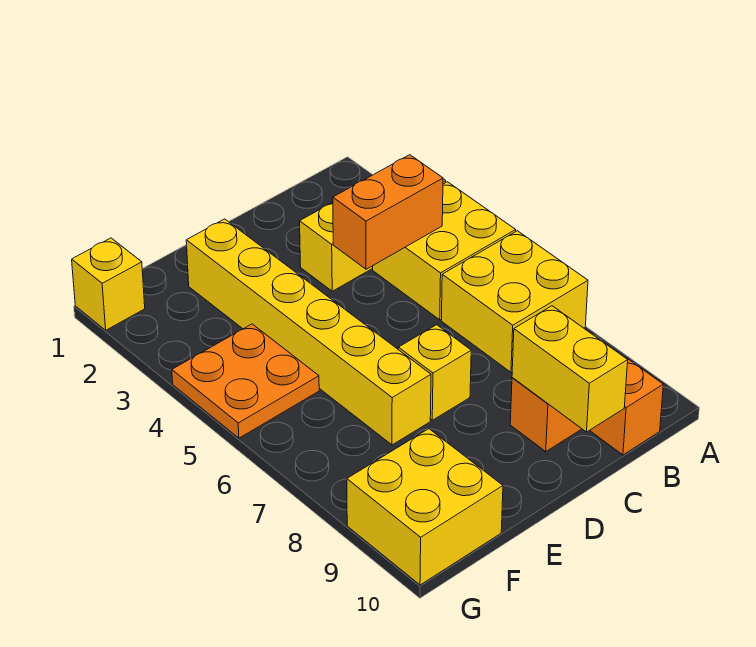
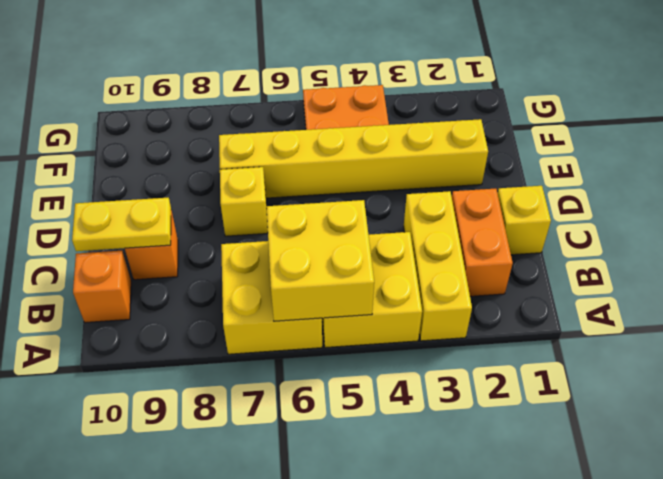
orange brick B4:C4 level 2 -> orange brick B2:C2 level 1
yellow brick C9:C10 level 2 -> yellow plate C9:C10 level 2
yellow brick F9:G10 level 1 -> yellow brick A5:B6 level 2
yellow brick G1 level 1 -> yellow brick C1 level 1

